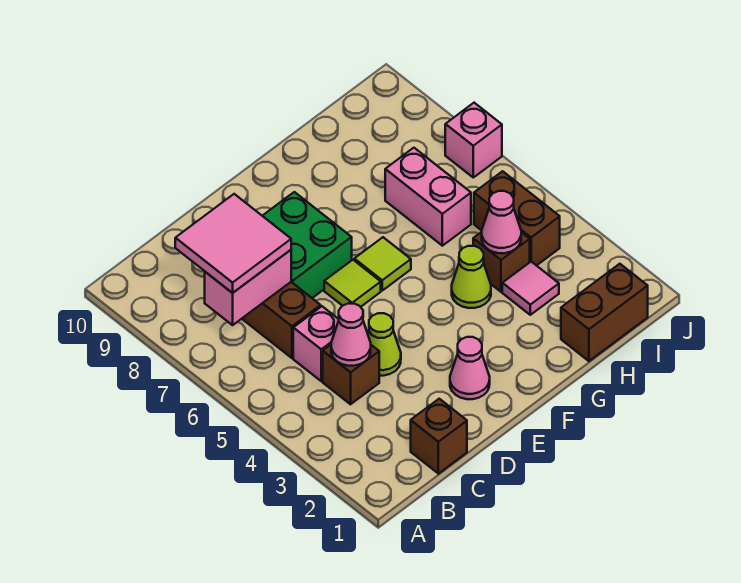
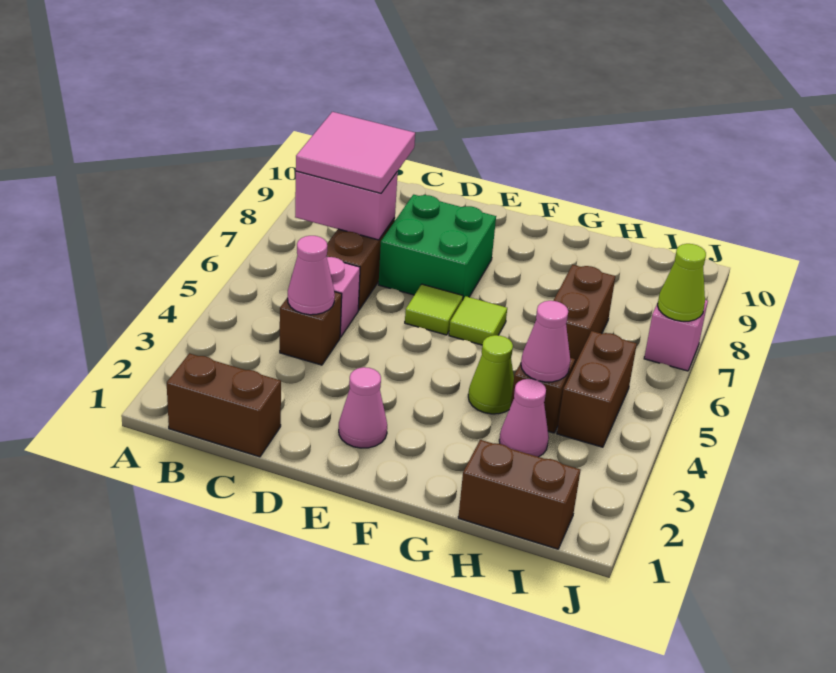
brown brick C1 level 1 -> brown brick B1:C1 level 1
lime cone D4 level 1 -> lime cone J7 level 2
pink tile H3 level 1 -> pink cone H3 level 1
pink brick H6:H7 level 1 -> brown brick H6:H7 level 1

